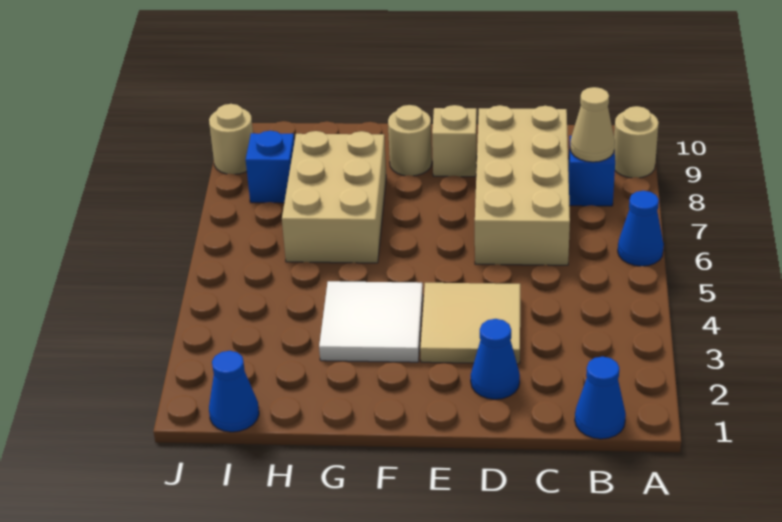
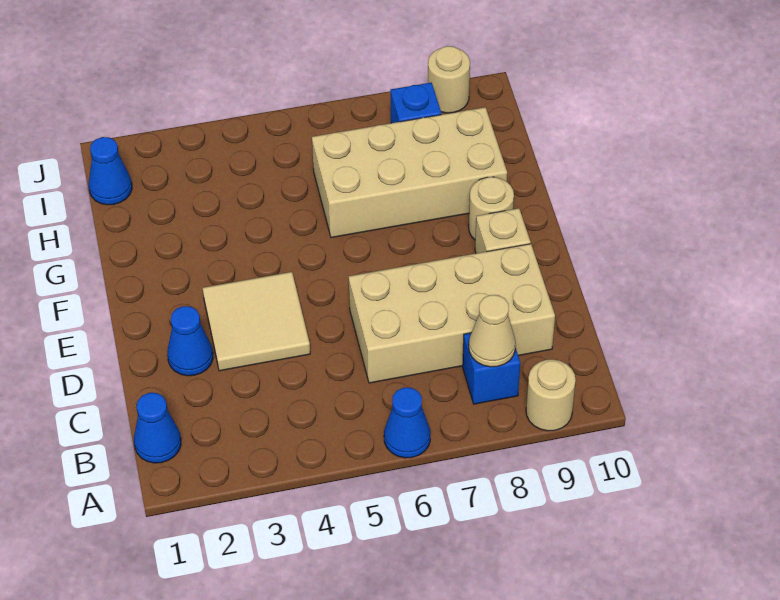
white tile F3:G4 level 1 -> none
tan brick G6:H8 level 1 -> tan brick G6:H9 level 1

